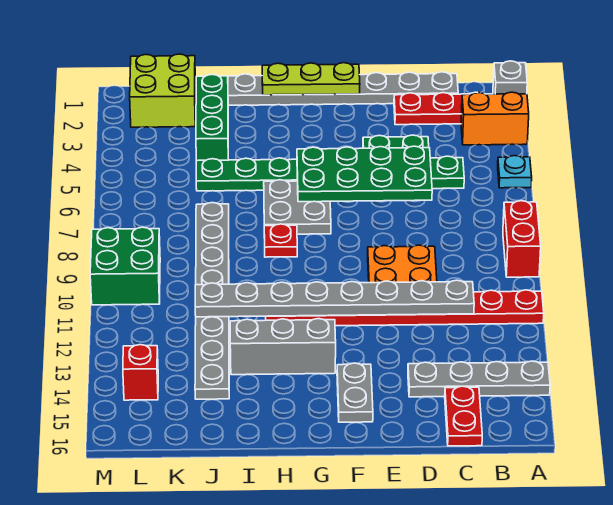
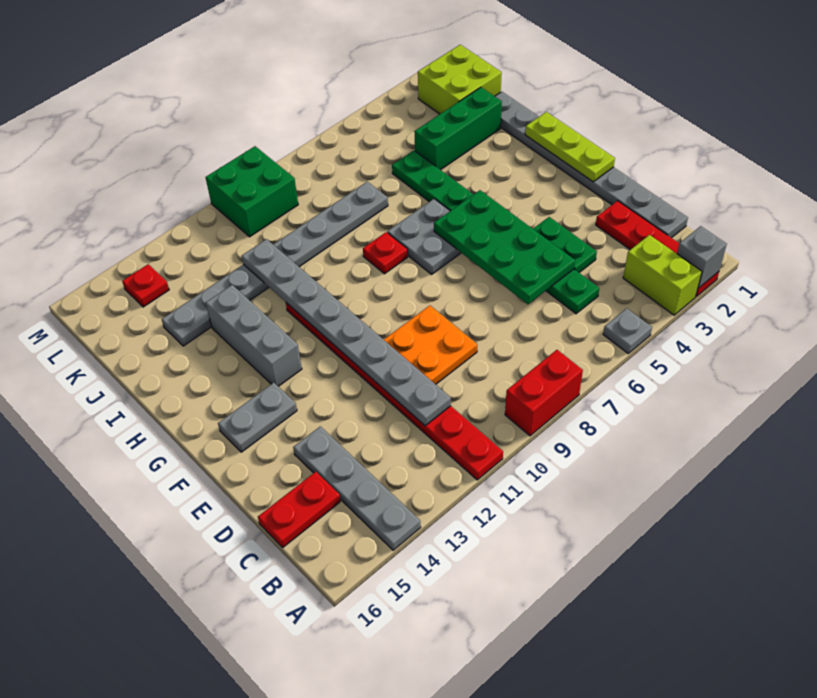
orange brick A3:B3 level 1 -> lime brick A3:B3 level 1
cyan plate A5 level 1 -> grey plate A5 level 1
red brick L14 level 1 -> red plate L14 level 1

